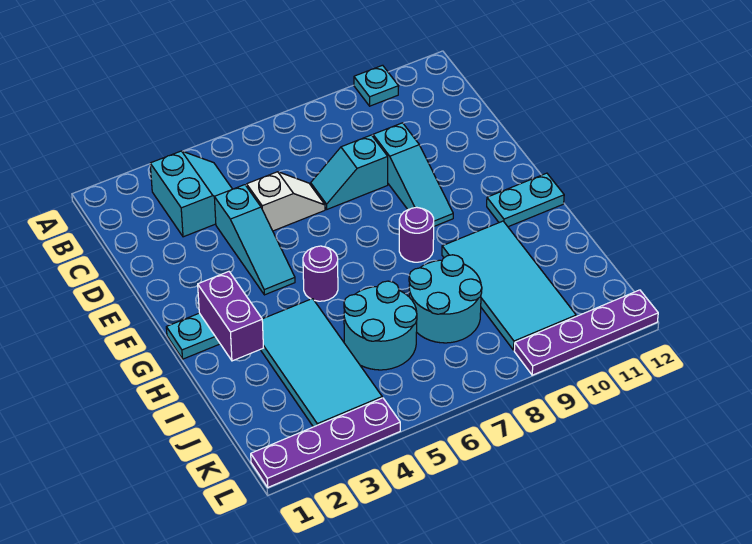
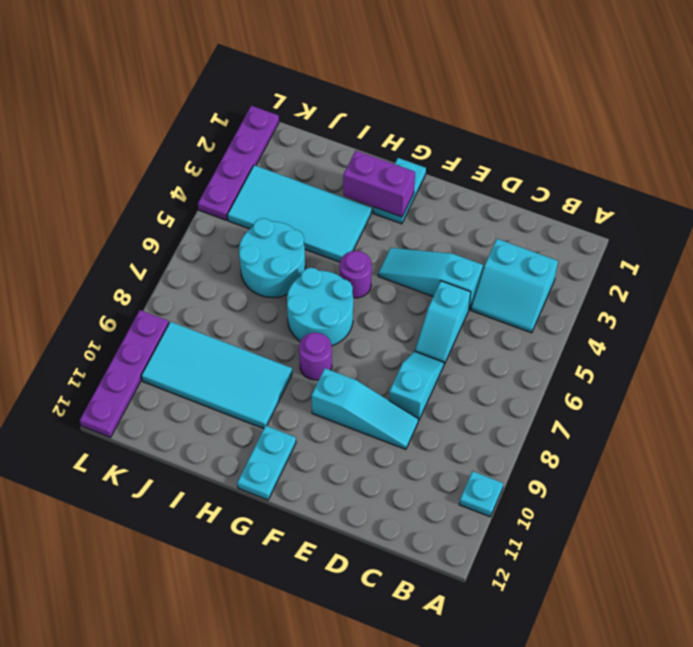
white slope D5:D6 level 1 top 5 -> cyan slope D5:D6 level 1 top 5
cyan slope D9:F9 level 1 top D -> cyan slope D9:F9 level 1 top F
cyan round brick I7:J8 level 1 -> cyan round brick G6:H7 level 1

